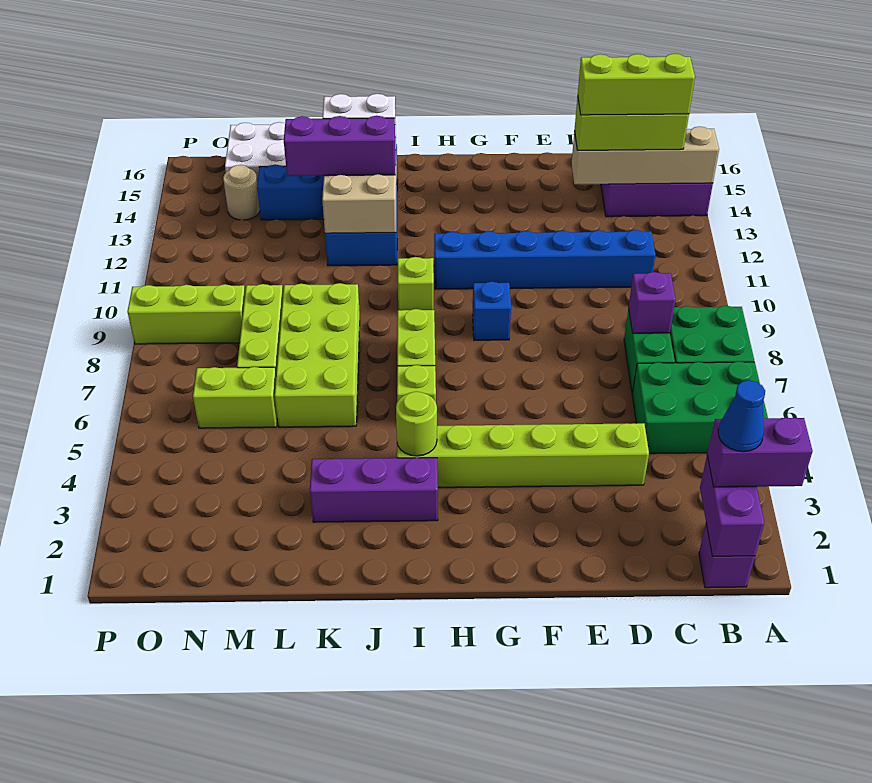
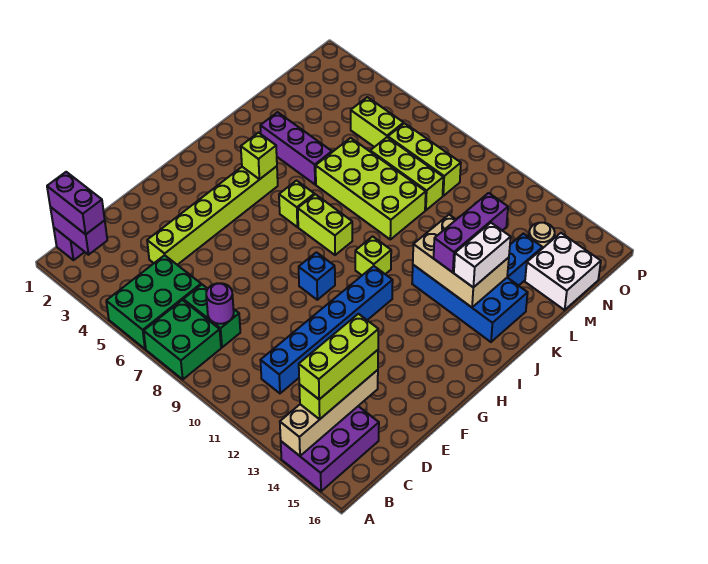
purple brick A2:B2 level 3 -> purple brick B1:B2 level 3
blue cone B2 level 4 -> none
purple brick C8 level 2 -> purple round brick C8 level 2
purple brick I3:K3 level 1 -> purple brick K3:K5 level 1
lime round brick I4 level 2 -> lime brick I4 level 2
lime brick M6:N6 level 1 -> lime brick N5:N6 level 1
lime brick N9:P9 level 1 -> lime brick N7:N9 level 1

